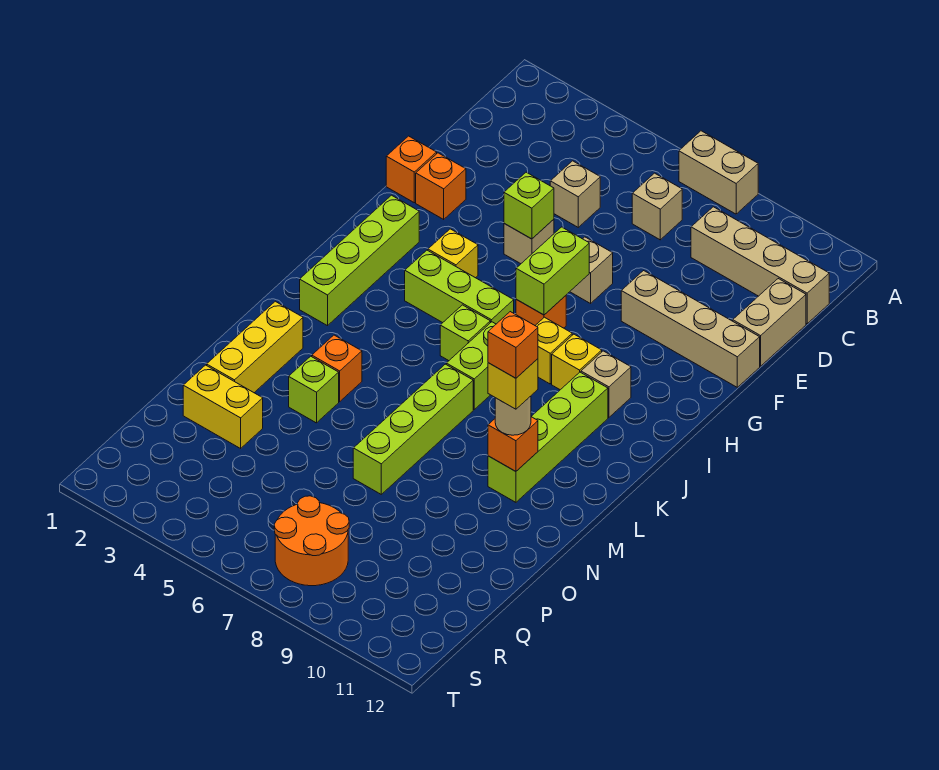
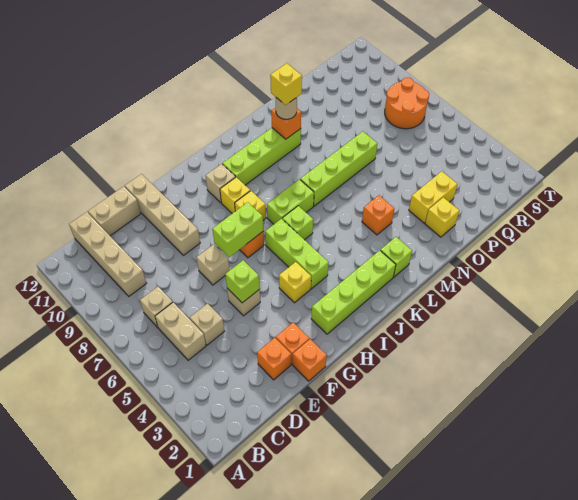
tan brick A7:A8 level 1 -> tan brick C5:C6 level 1
yellow brick M2:O2 level 1 -> yellow brick O2 level 1
orange brick M10 level 5 -> orange brick E2 level 1
lime brick N4 level 1 -> lime brick L2 level 1
yellow brick P2:P3 level 1 -> yellow brick O3:P3 level 1

